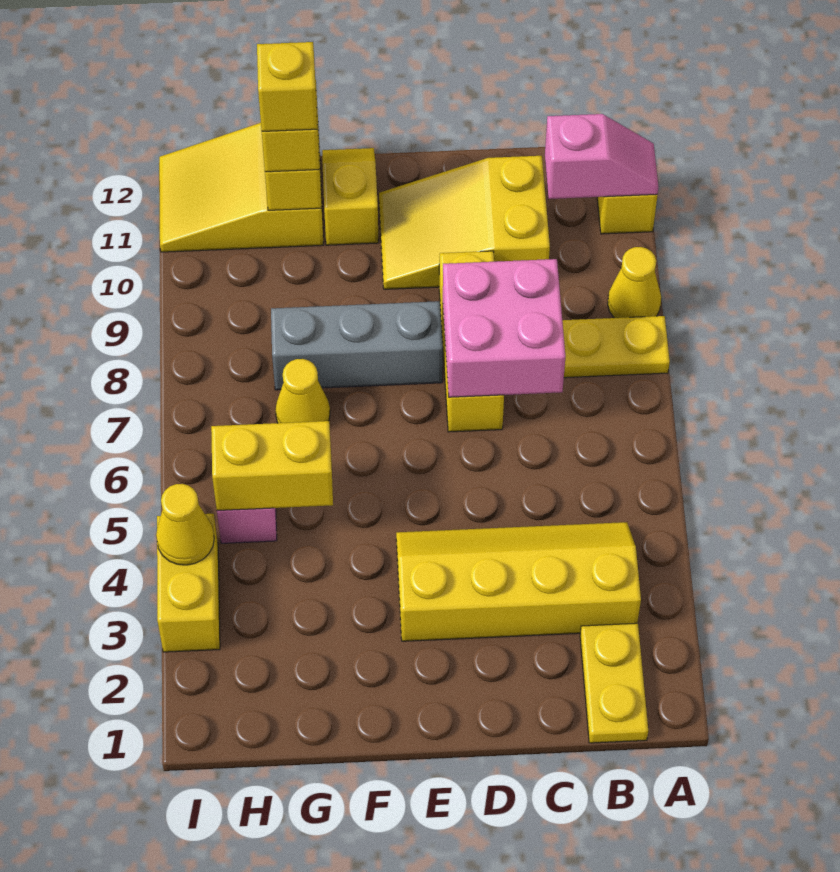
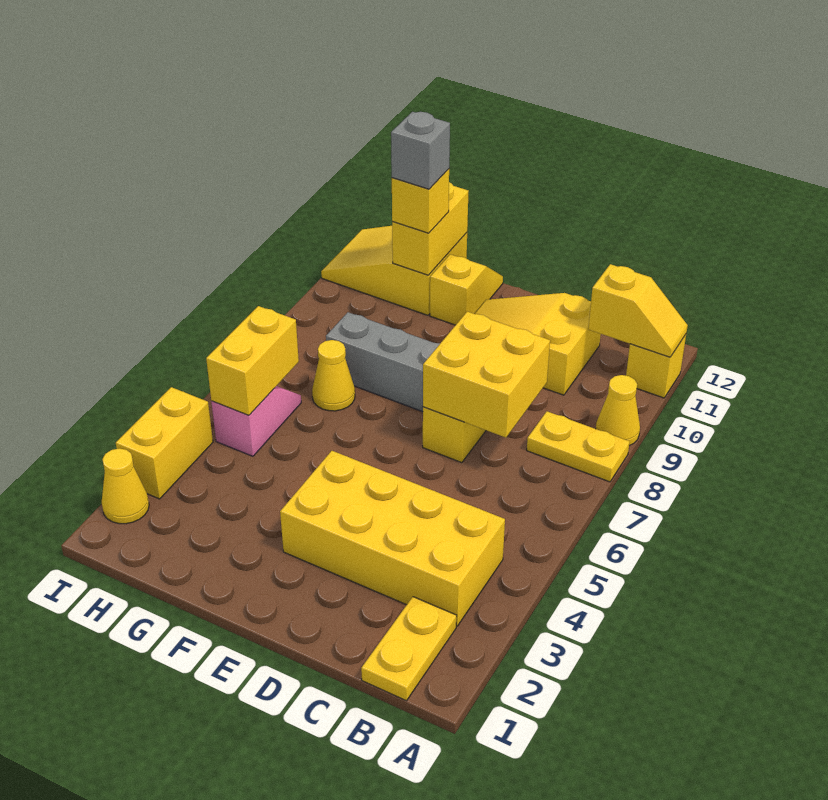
pink slope A11:B11 level 2 top B -> yellow slope A11:B11 level 2 top B
yellow slope B3:E4 level 1 top 3 -> yellow brick B3:E4 level 1
pink brick C7:D8 level 2 -> yellow brick C7:D8 level 2
yellow brick G5:H5 level 2 -> yellow brick H5:H6 level 2
yellow brick G11 level 4 -> grey brick G11 level 4
yellow cone I4 level 2 -> yellow cone I2 level 1

